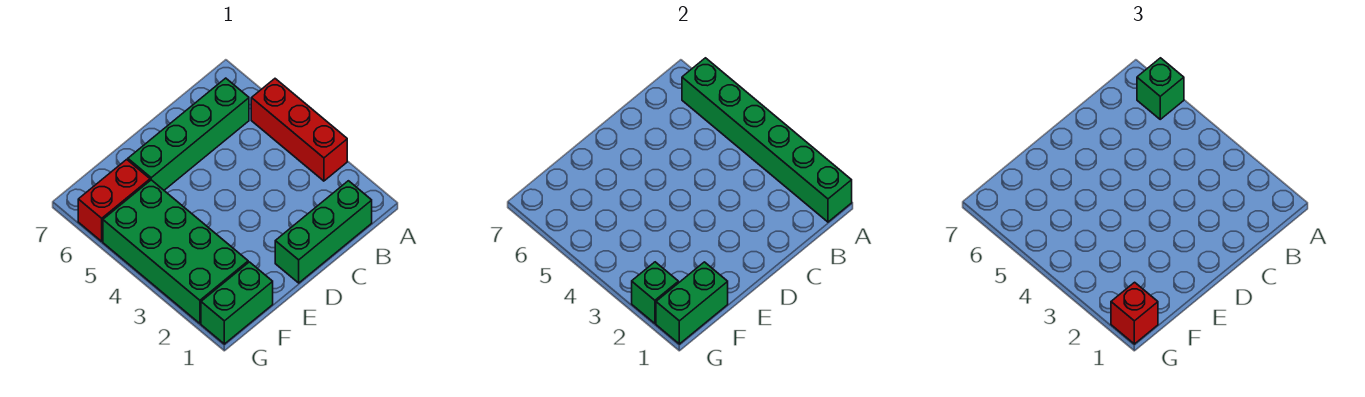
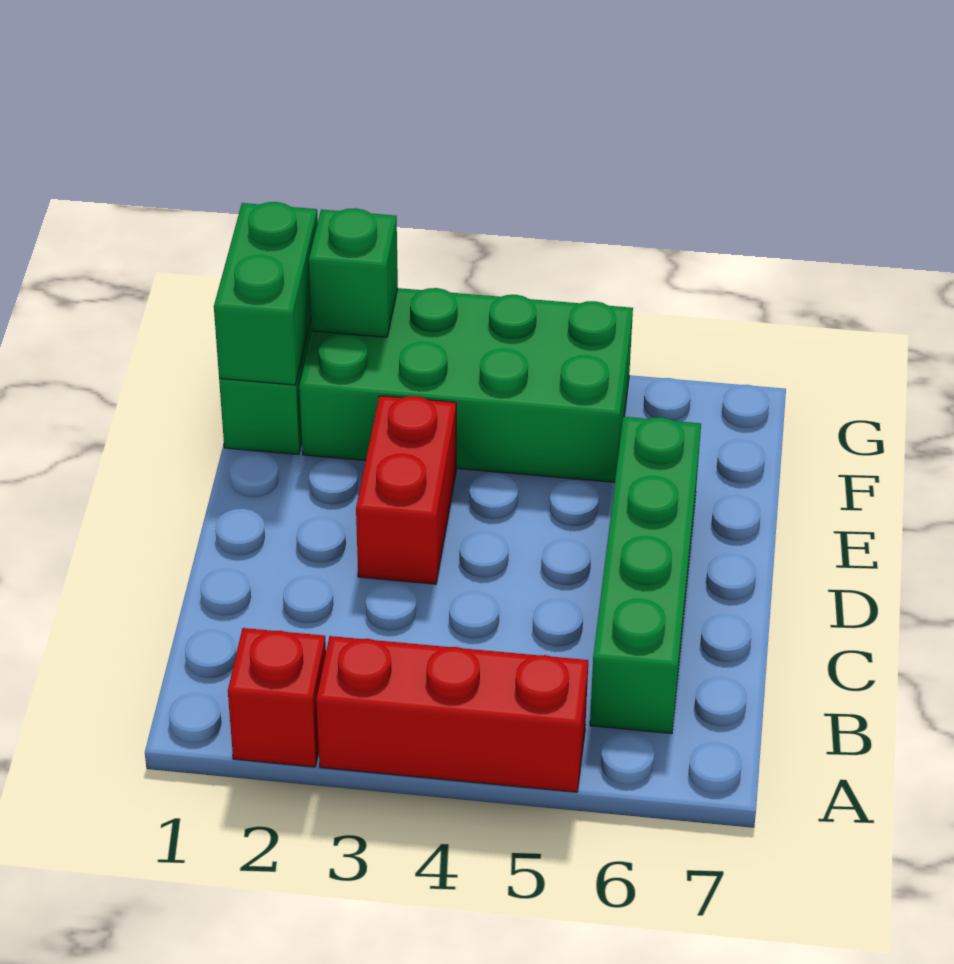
green brick A1:A6 level 2 -> none
green brick A6 level 3 -> none
green brick B1:D1 level 1 -> none
red brick F6:G6 level 1 -> red brick D3:E3 level 1
red brick G1 level 3 -> red brick A2 level 1

